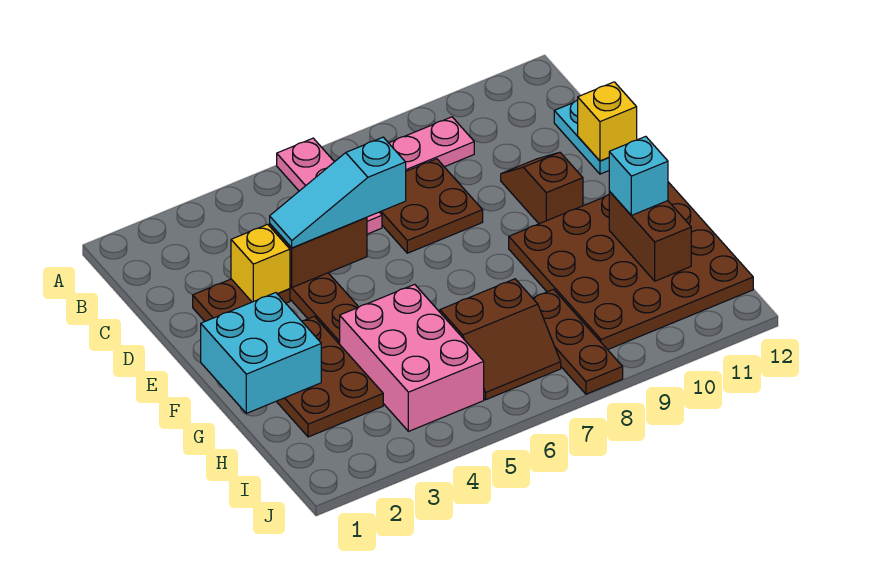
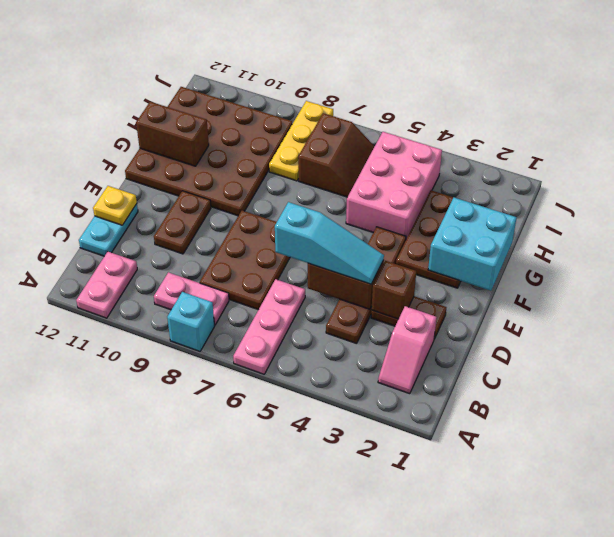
none -> pink plate A11:B11 level 1
none -> pink slope B2:C2 level 1 top C
brown plate C7:D8 level 1 -> brown plate C7:E8 level 1
yellow brick D3 level 2 -> brown brick D3 level 2
brown slope D10:E10 level 1 top E -> brown plate D10:E10 level 1
yellow brick D12 level 2 -> yellow plate D12 level 2
brown brick G11:H11 level 2 -> brown brick G11:G12 level 2
cyan brick G11 level 3 -> cyan brick A8 level 1
brown slope H6:I7 level 1 top H -> brown slope H6:I7 level 1 top 7
brown plate H8:J8 level 1 -> yellow plate H8:J8 level 1

